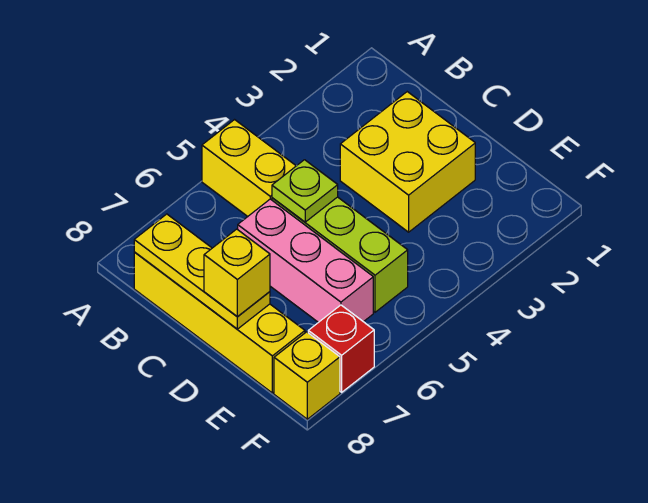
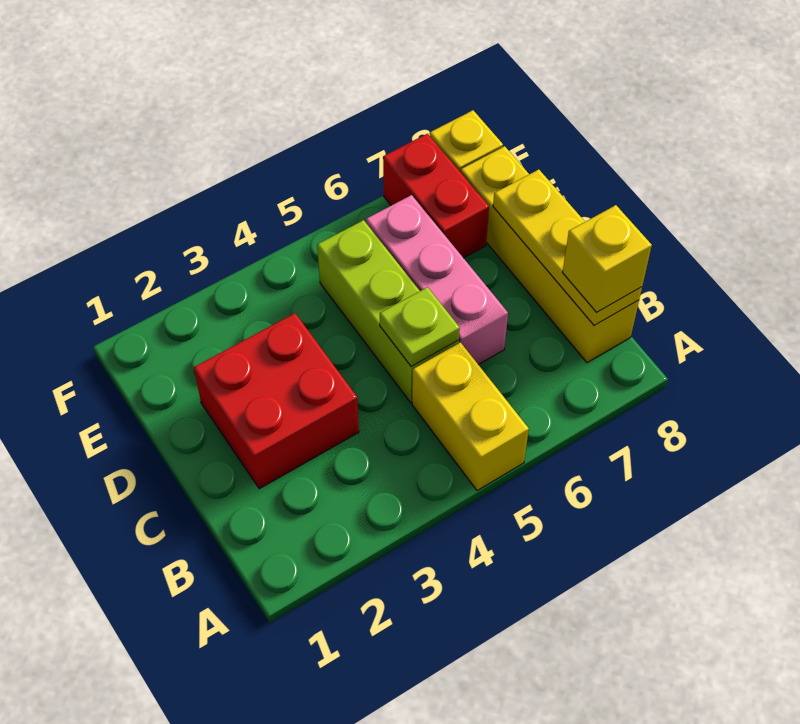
yellow brick C2:D3 level 1 -> red brick C2:D3 level 1
yellow brick D8 level 3 -> yellow brick B8 level 3
red brick F7 level 1 -> red brick E7:F7 level 1

